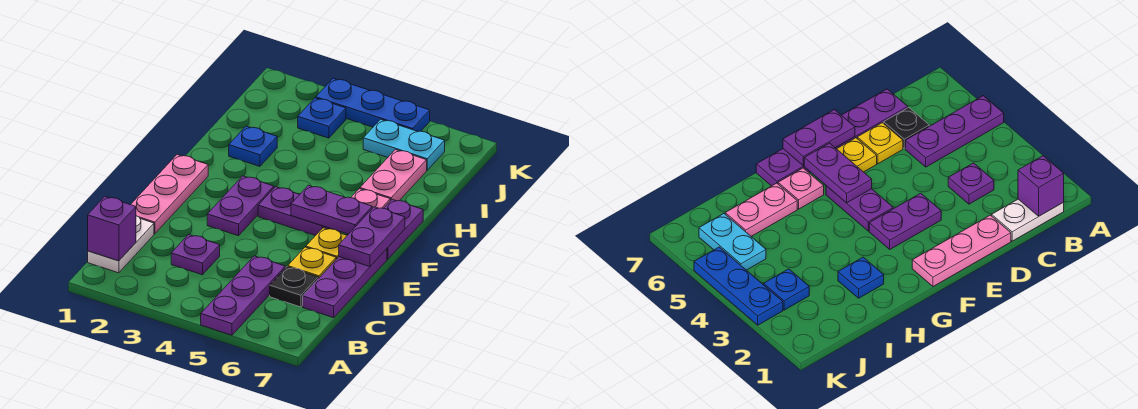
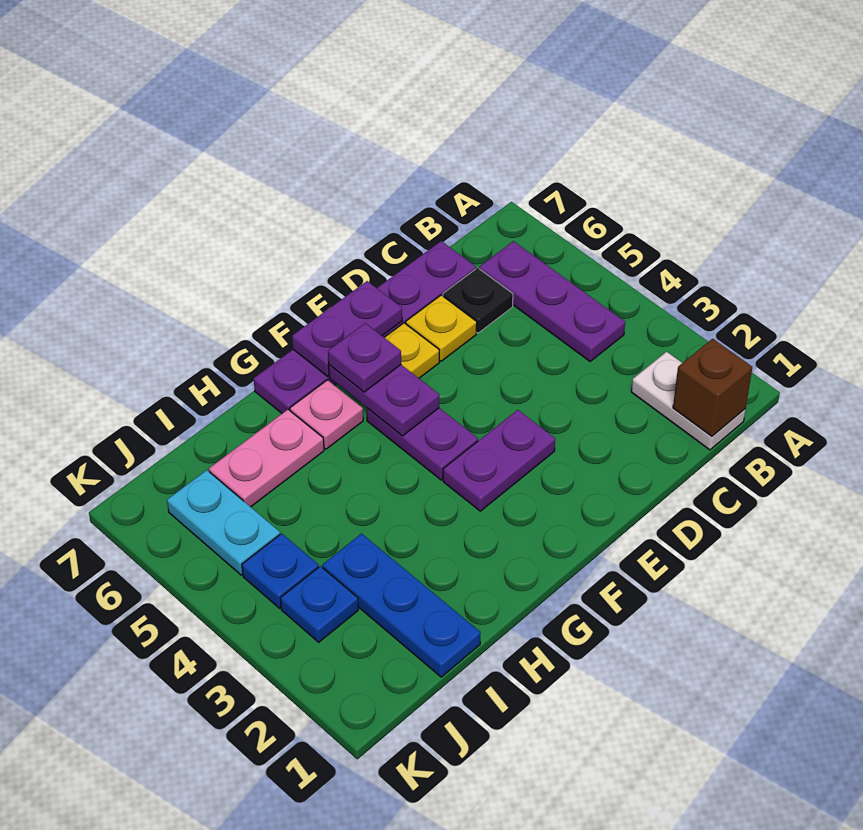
purple plate A5:C5 level 1 -> purple plate B4:B6 level 1
white plate B1:C1 level 1 -> white plate B1:B2 level 1
purple brick B1 level 2 -> brown brick B1 level 2
purple plate C3 level 1 -> purple plate F6 level 3
pink plate D1:F1 level 1 -> none
blue plate H2 level 1 -> blue plate J4 level 1
blue plate K3:K5 level 1 -> blue plate I1:I3 level 1

